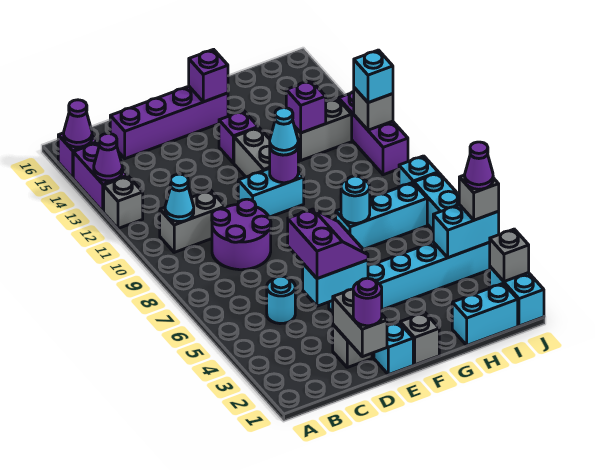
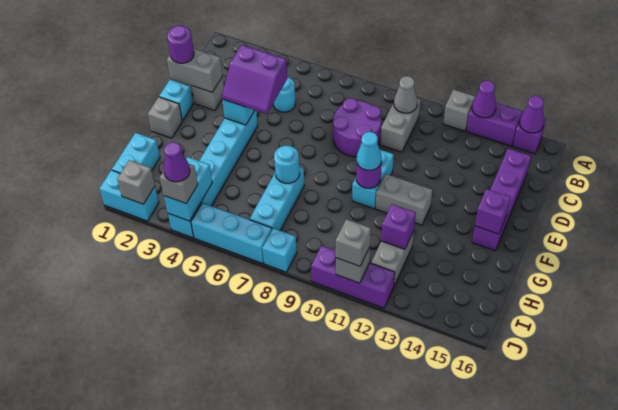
cyan cone B10 level 2 -> grey cone B10 level 2
purple brick F13 level 1 -> none
cyan brick J11 level 3 -> grey brick J11 level 3

